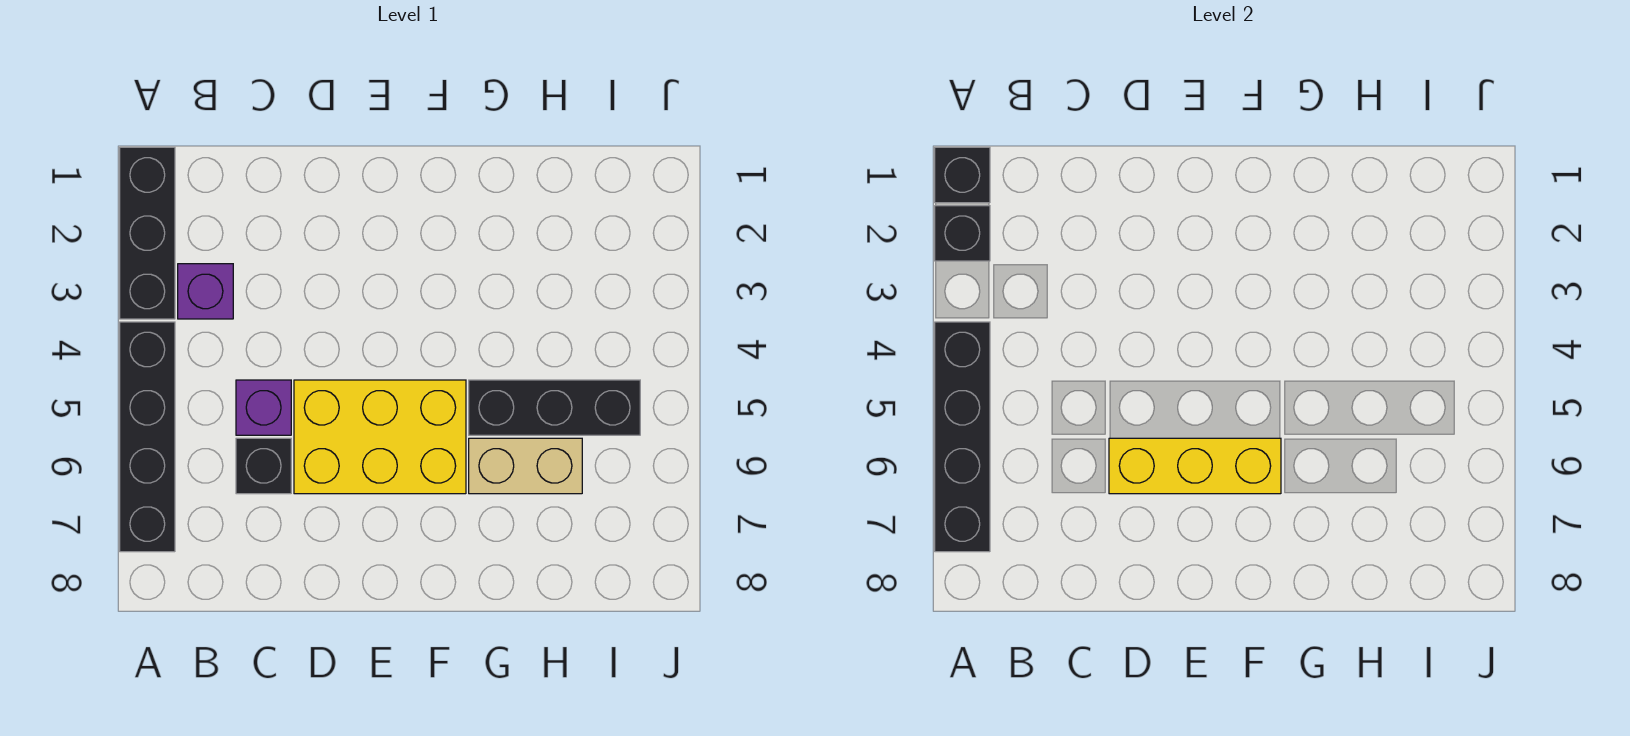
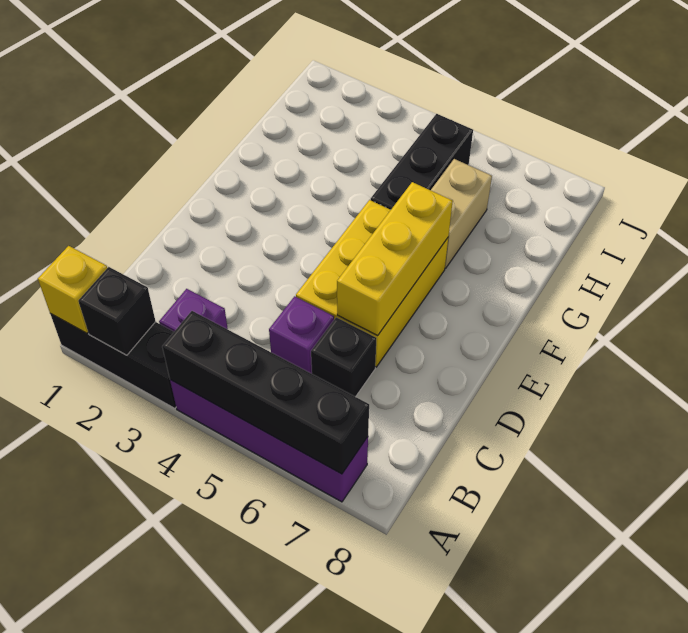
black brick A1 level 2 -> yellow brick A1 level 2
black brick A4:A7 level 1 -> purple brick A4:A7 level 1

